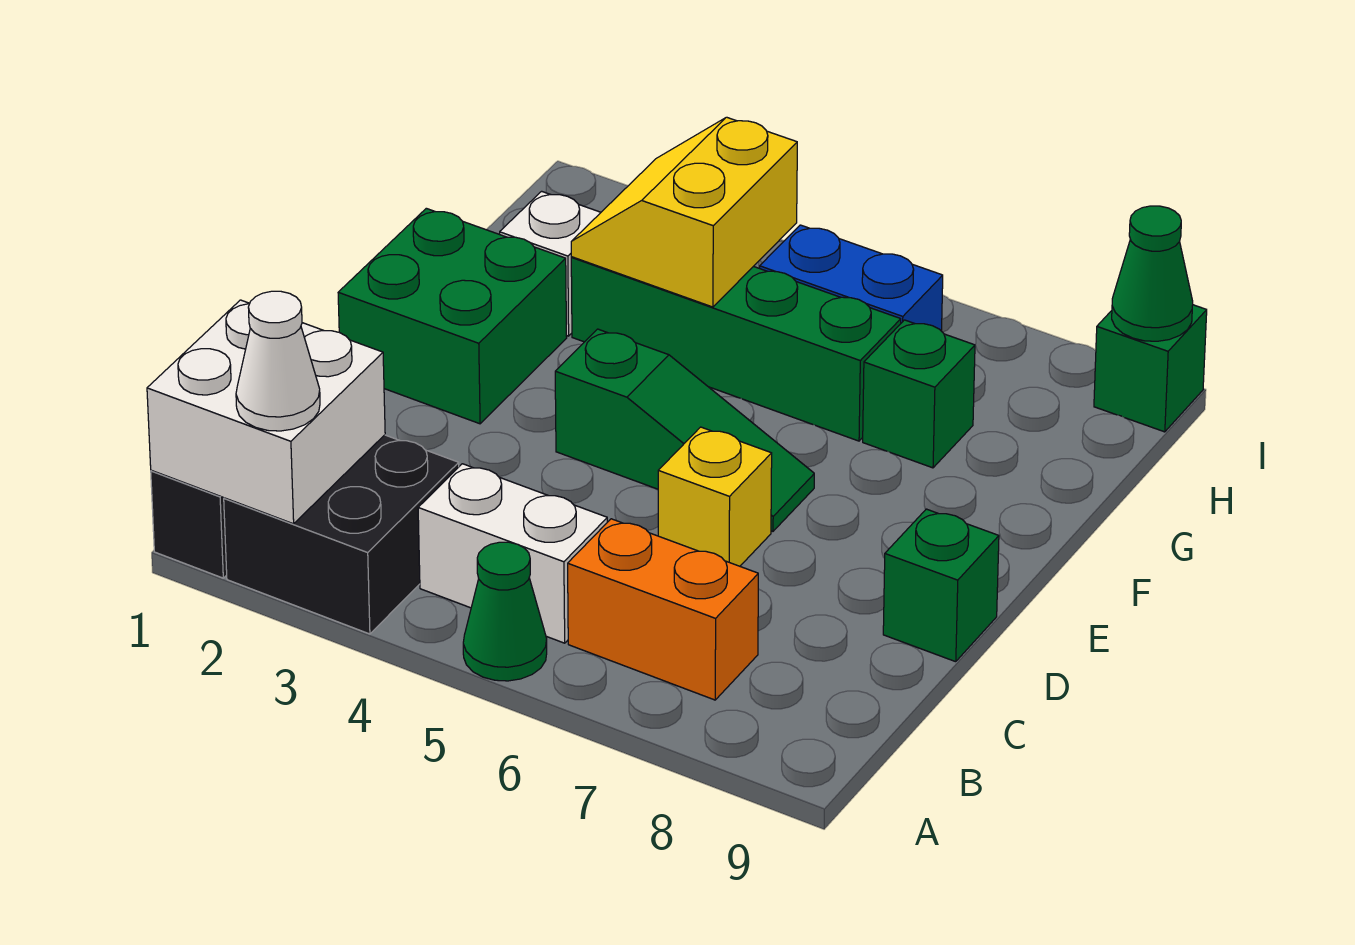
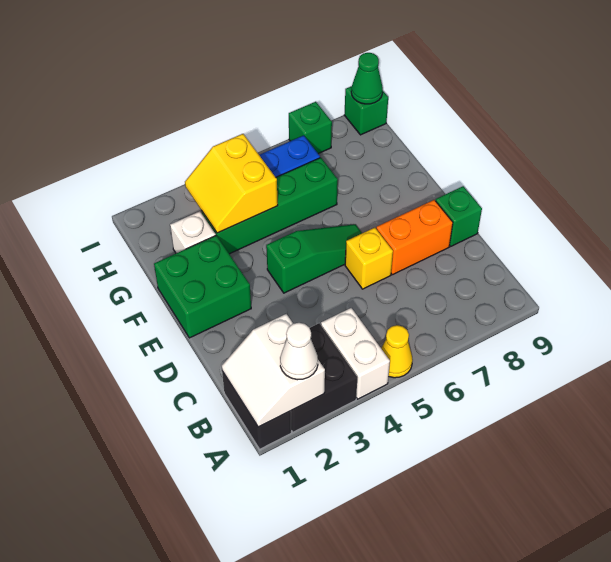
white brick A1:B2 level 2 -> white slope A1:B2 level 2 top 2
green cone A5 level 1 -> yellow cone A5 level 1
white brick B4:B5 level 1 -> white brick A4:B4 level 1
orange brick B6:B7 level 1 -> orange brick D7:D8 level 1
green brick G7 level 1 -> green brick I7 level 1

